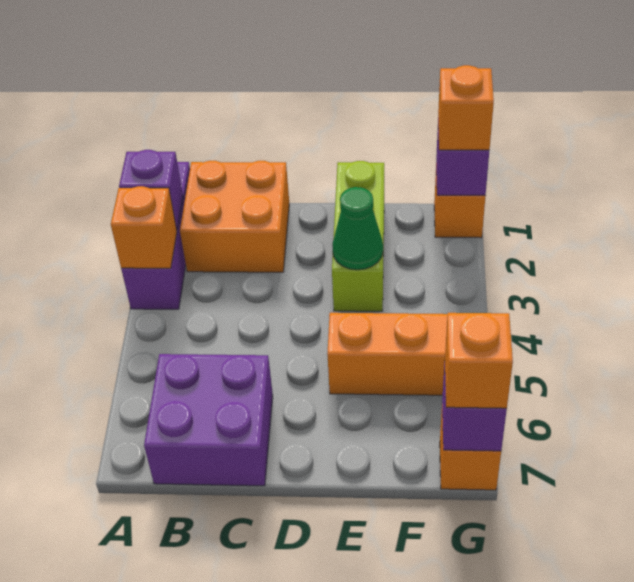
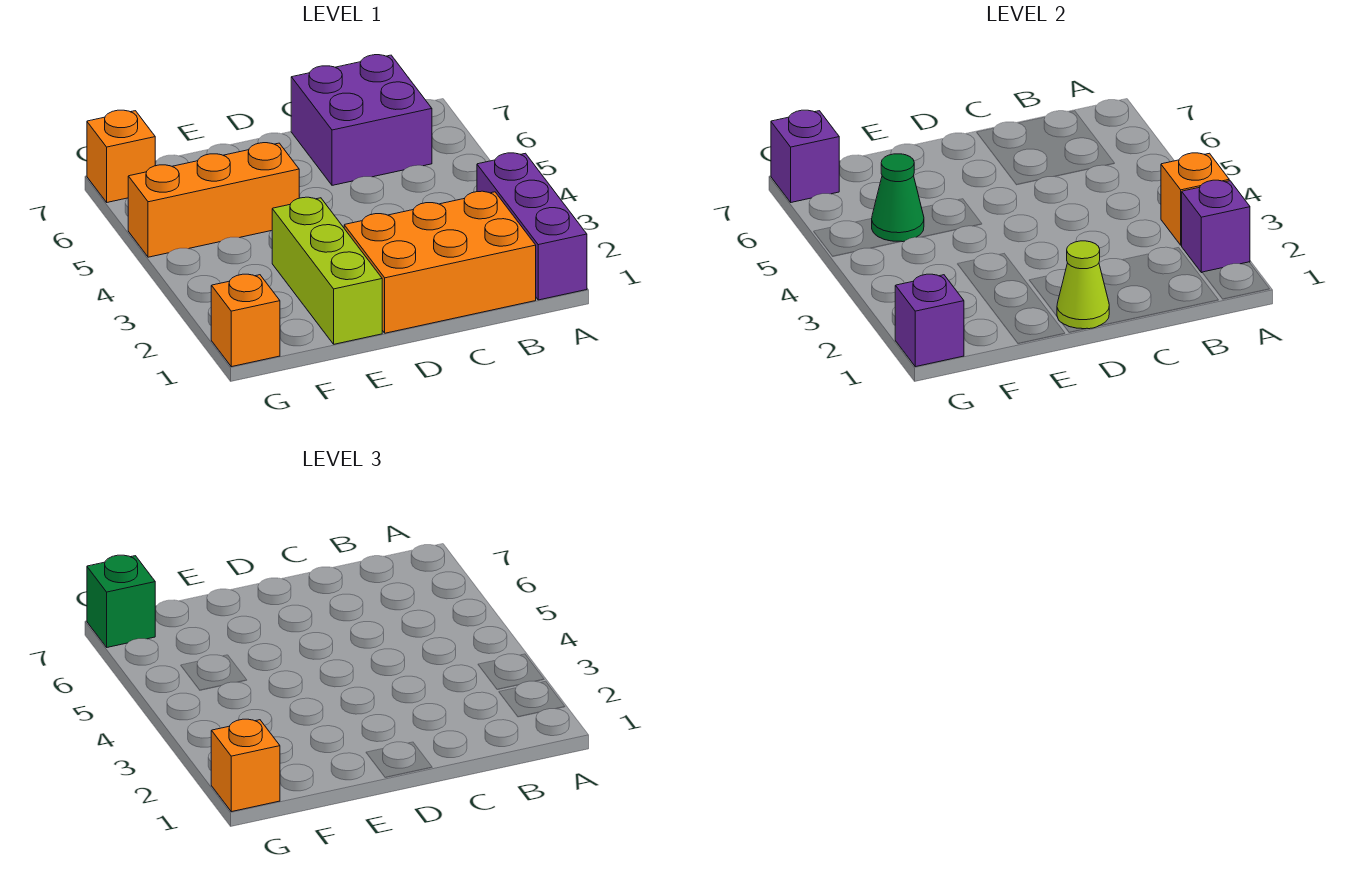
orange brick B1:C2 level 1 -> orange brick B1:D2 level 1
none -> lime cone D1 level 2
green cone E3 level 2 -> green cone F5 level 2
orange brick G7 level 3 -> green brick G7 level 3

